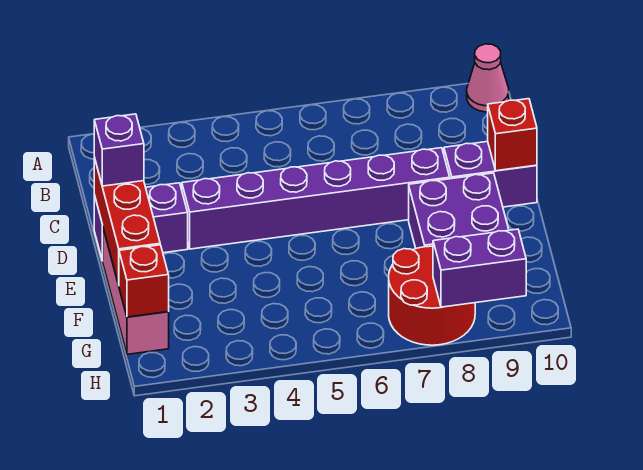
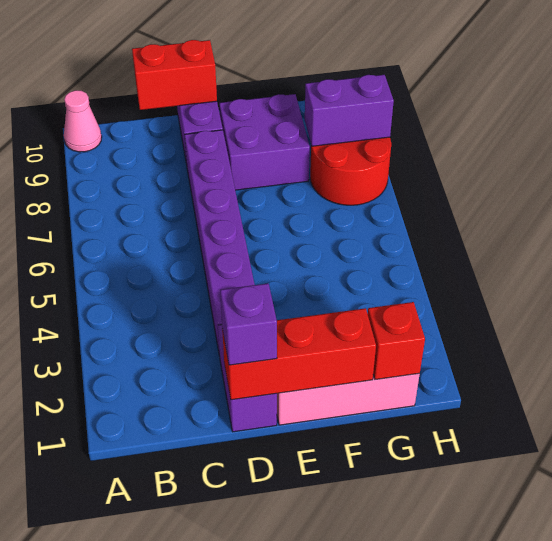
red brick D10 level 2 -> red brick C10:D10 level 2
purple brick H8:H9 level 2 -> purple brick G8:H8 level 2

